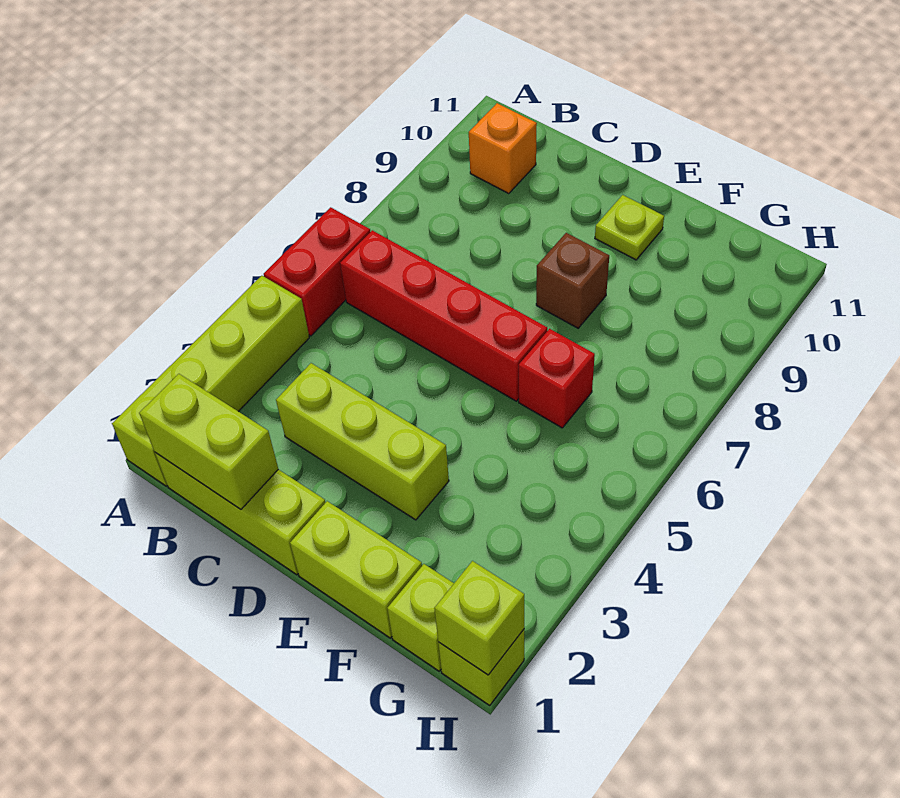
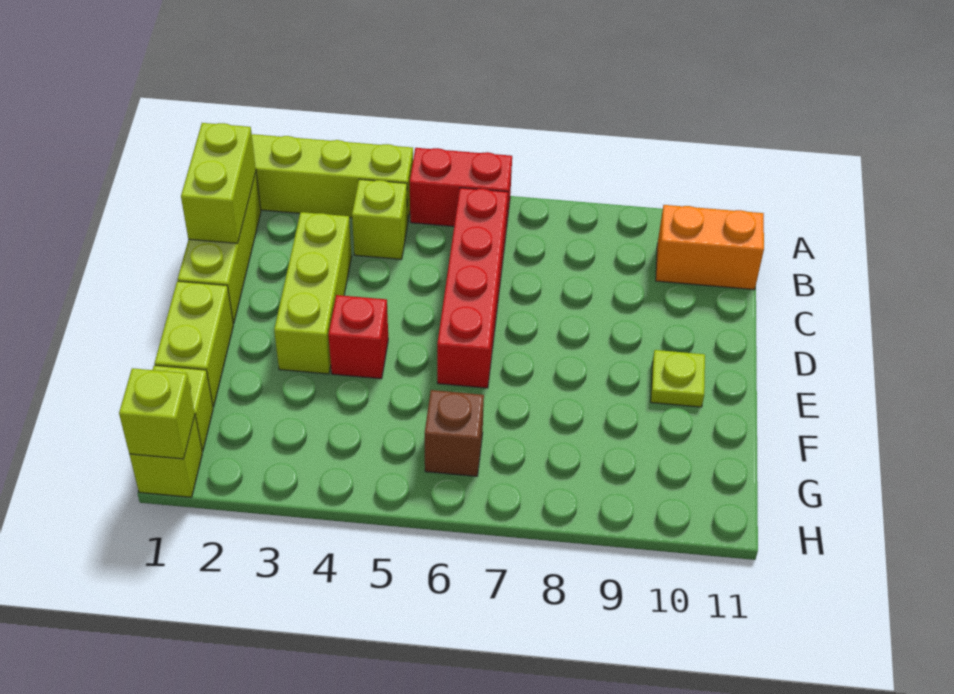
none -> lime brick B4 level 1
orange brick B10 level 1 -> orange brick B10:B11 level 1
brown brick E8 level 1 -> brown brick G6 level 1
red brick F6 level 1 -> red brick E4 level 1

